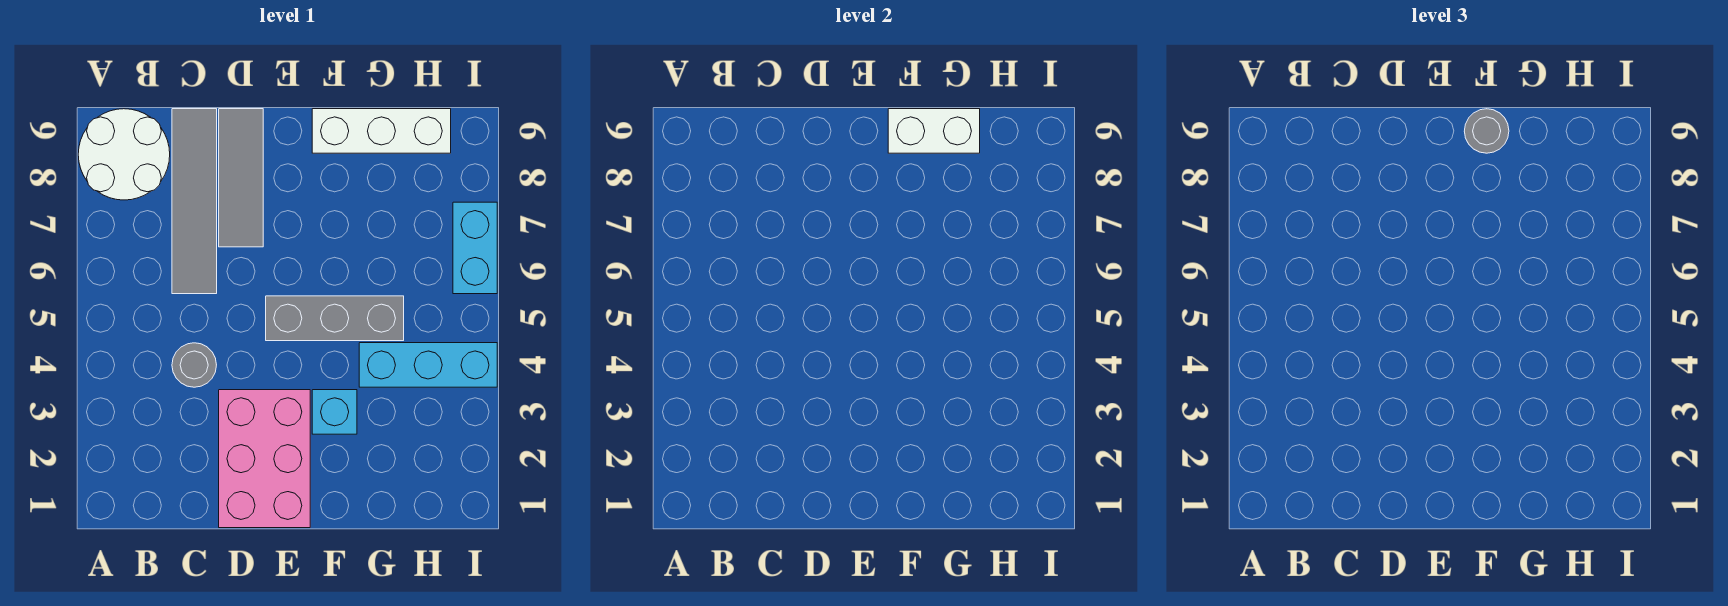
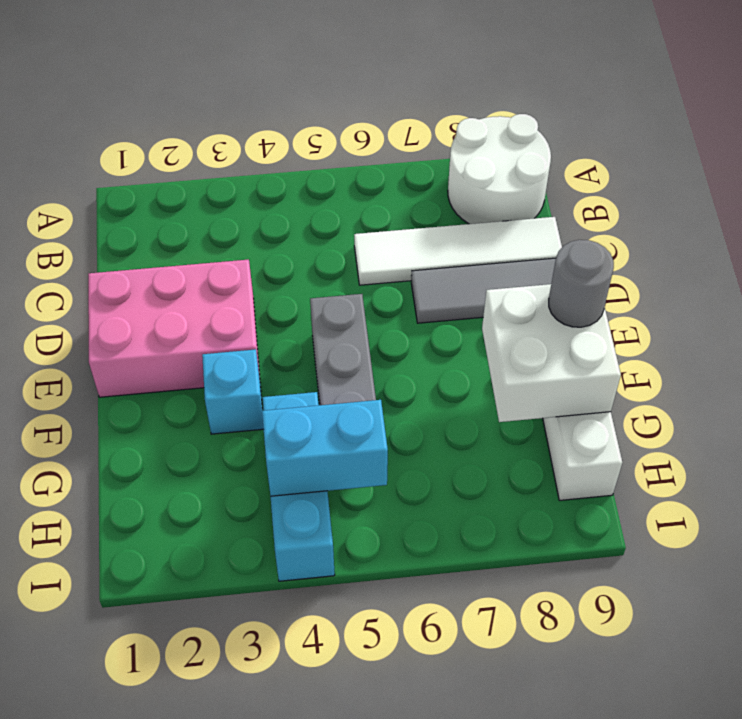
grey round brick C4 level 1 -> none
grey tile C6:C9 level 1 -> white tile C6:C9 level 1
white brick F9:G9 level 2 -> white brick F8:G9 level 2
cyan brick I6:I7 level 1 -> cyan brick H4:H5 level 2

